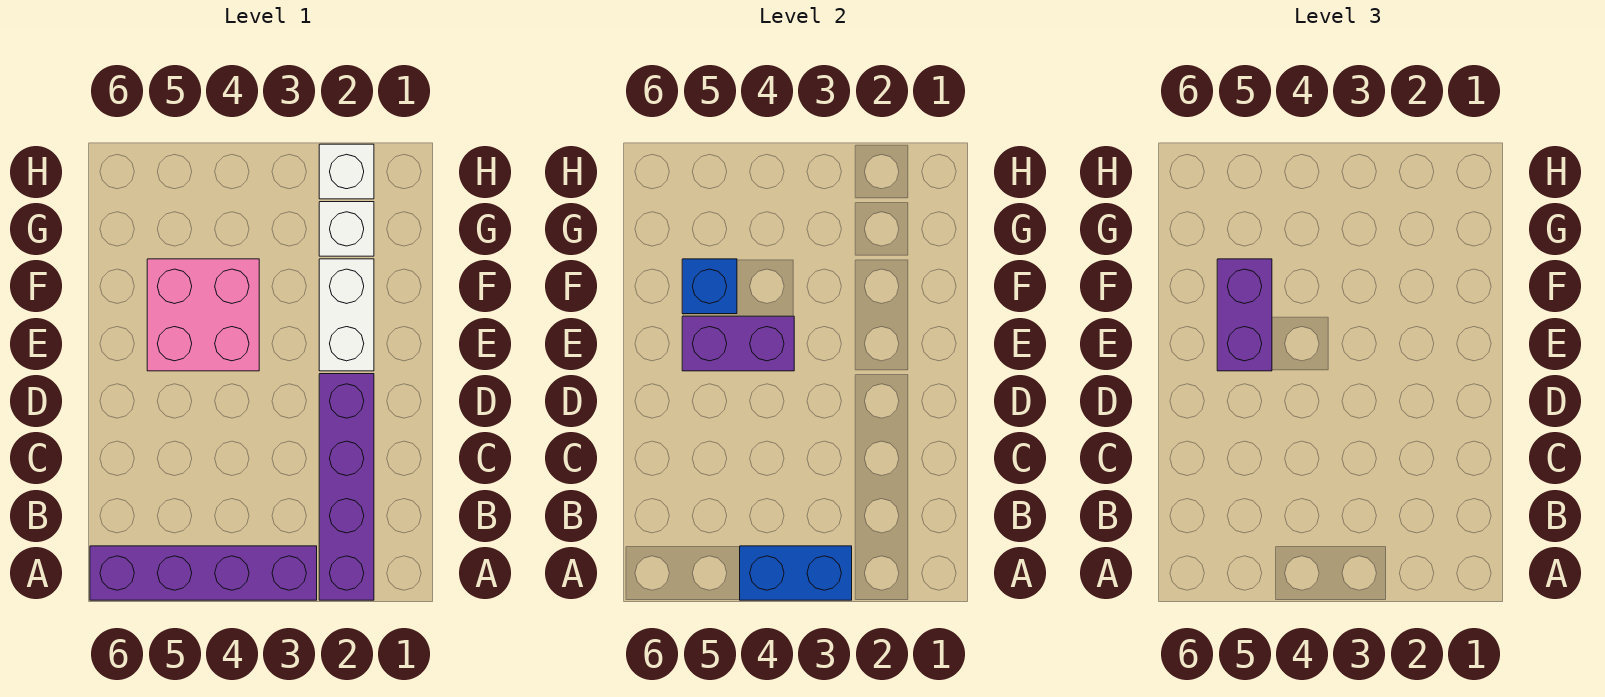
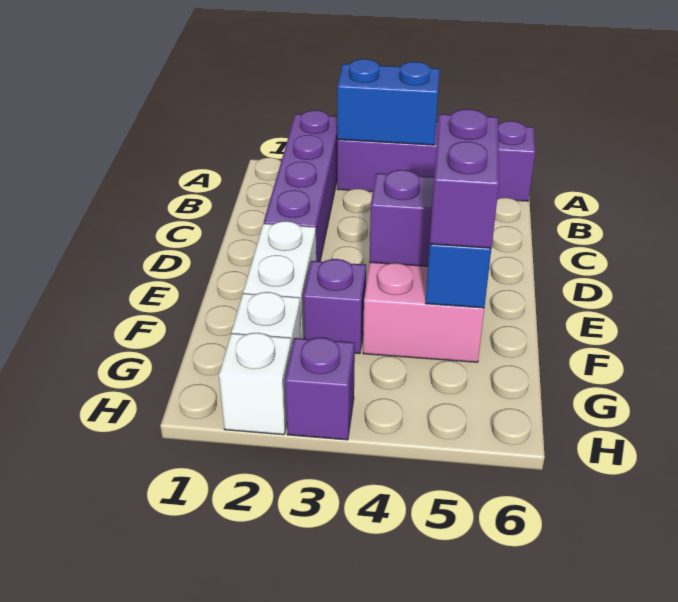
none -> purple brick F3 level 1
none -> purple brick H3 level 1

